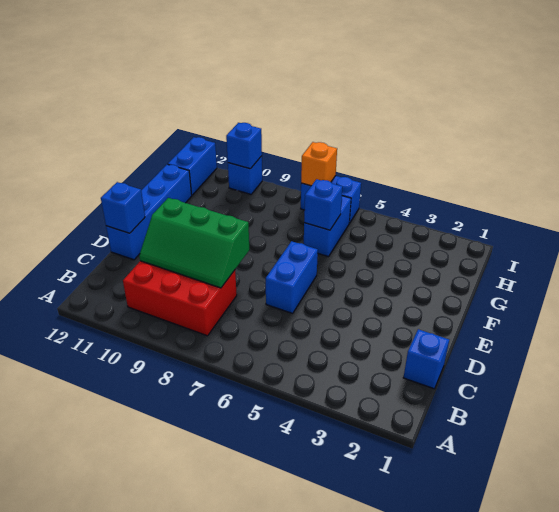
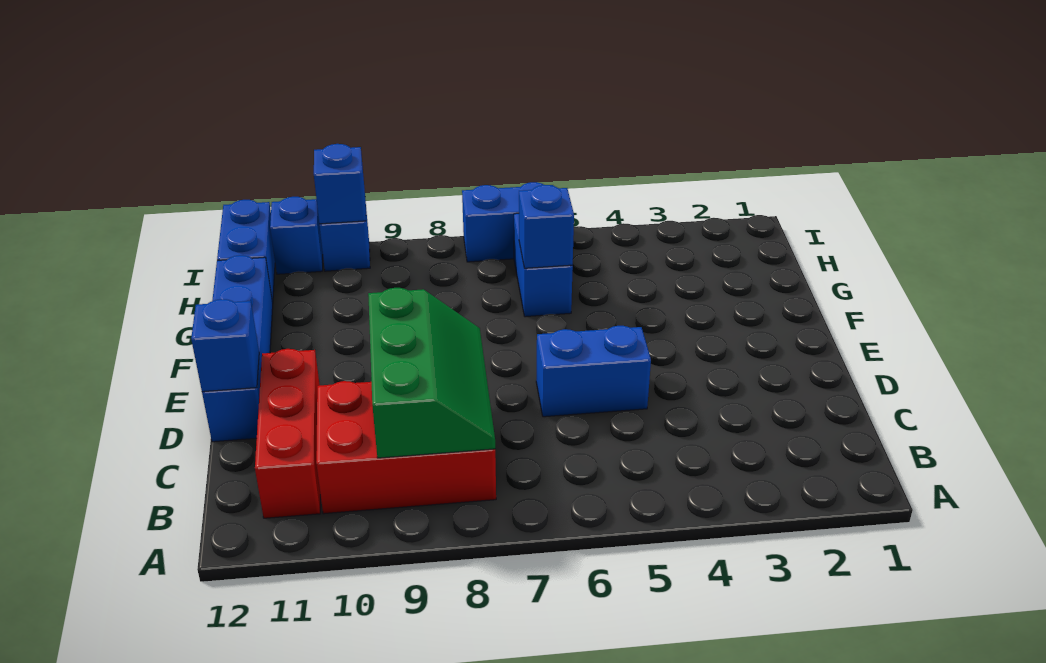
none -> red brick B11:D11 level 1
blue brick C1 level 1 -> blue brick I11 level 1
green slope C8:D10 level 2 top D -> green slope B8:D9 level 2 top 9
blue brick D6:E6 level 1 -> blue brick D5:D6 level 1
orange brick I7 level 2 -> none

